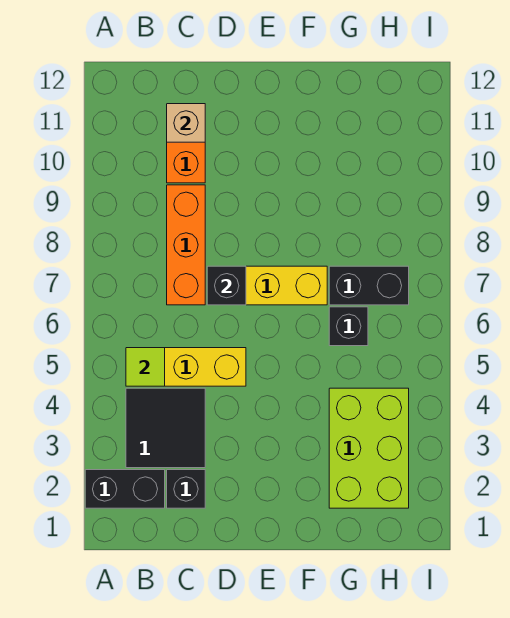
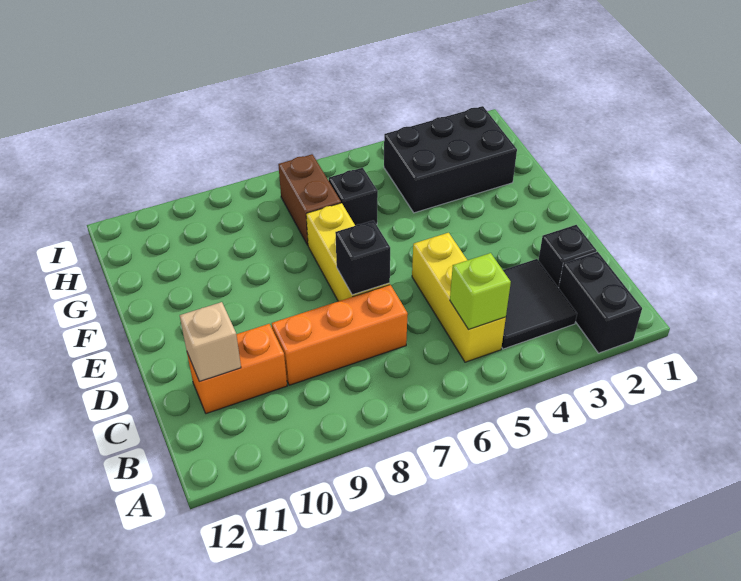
lime tile B5 level 2 -> lime brick B5 level 2
lime brick G2:H4 level 1 -> black brick G2:H4 level 1
black brick G7:H7 level 1 -> brown brick G7:H7 level 1

